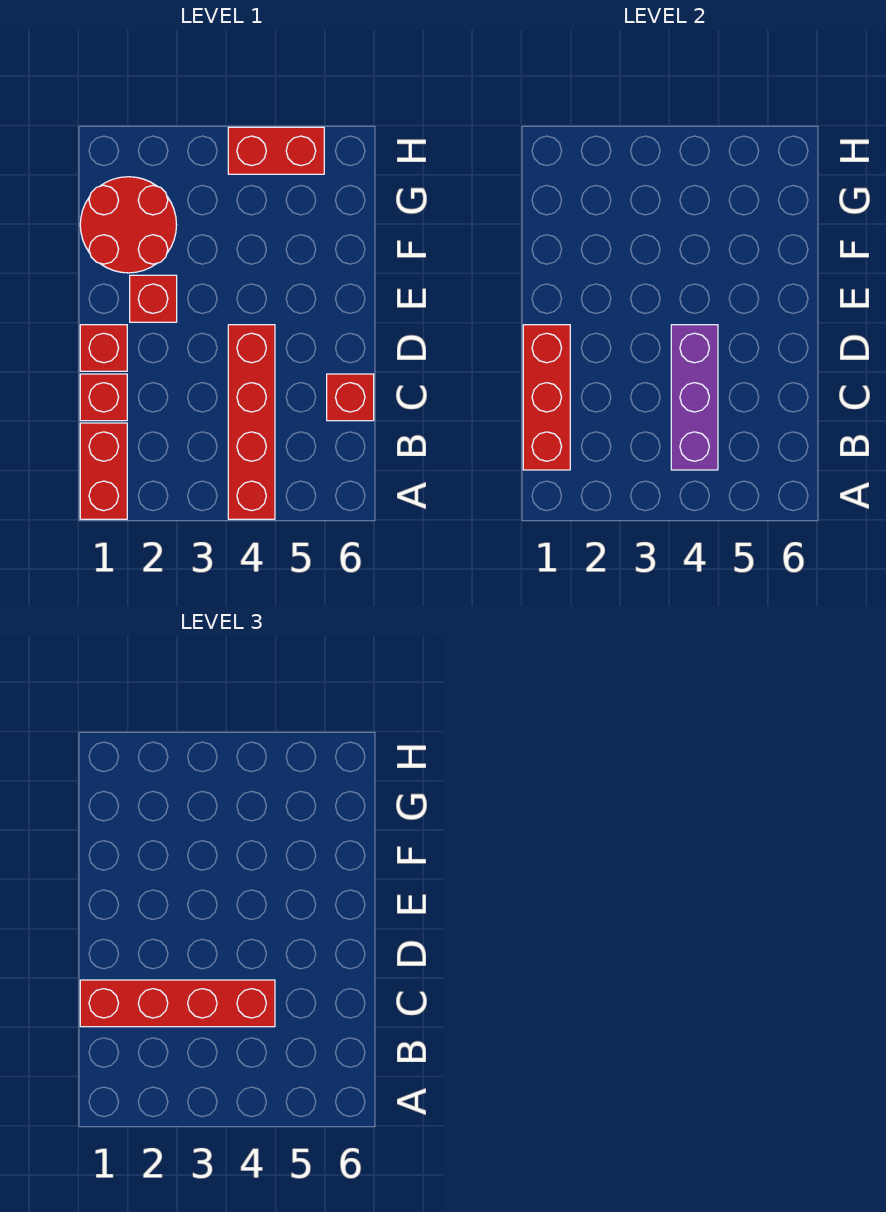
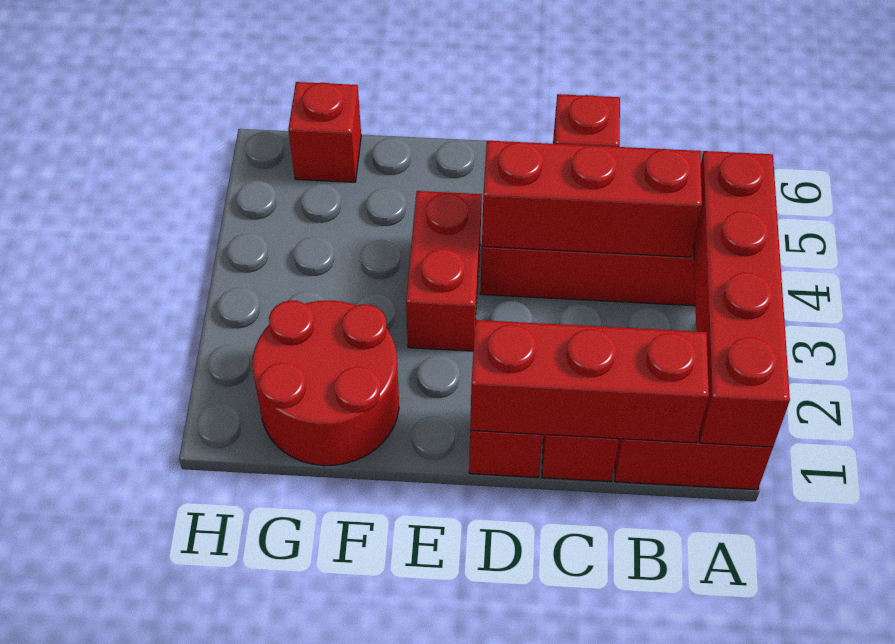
purple brick B4:D4 level 2 -> red brick B4:D4 level 2
red brick C1:C4 level 3 -> red brick A1:A4 level 2
red brick E2 level 1 -> red brick G6 level 1
red brick H4:H5 level 1 -> red brick E3:E4 level 1

